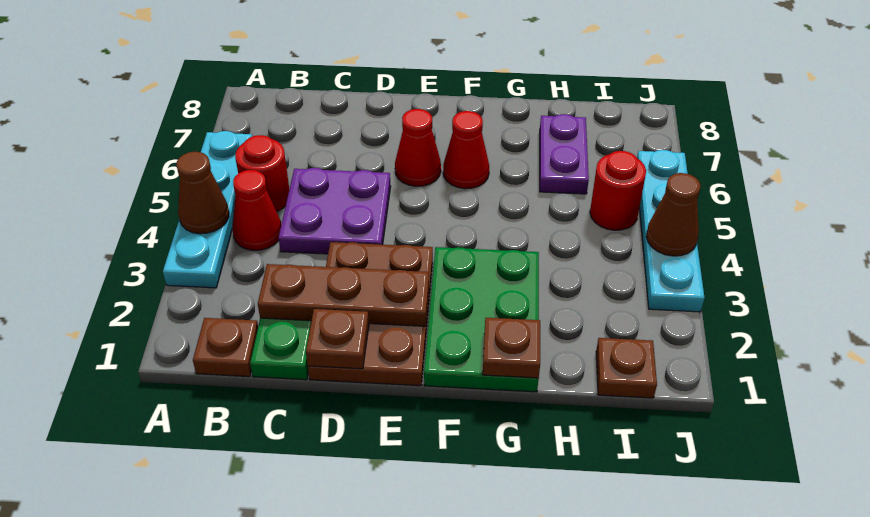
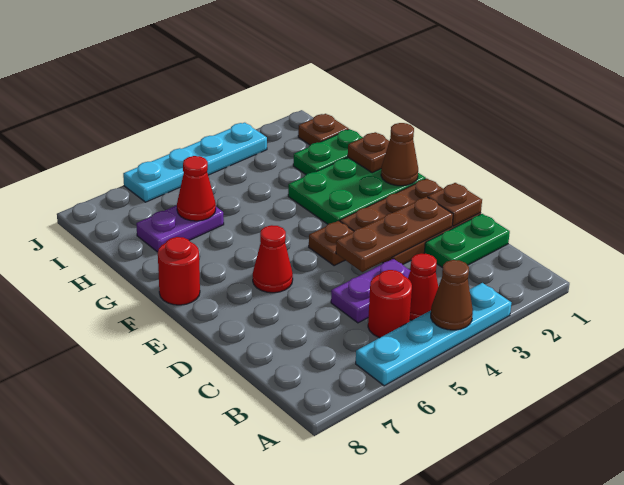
brown plate B1 level 1 -> brown plate E4 level 1
brown plate C2:E2 level 2 -> brown plate D2:D4 level 2
purple plate C4:D5 level 1 -> purple plate C4:C5 level 1
red cone F6 level 1 -> red cone H6 level 2
none -> green plate H1:H2 level 1
red round brick I5 level 1 -> red round brick F8 level 1
brown cone J4 level 2 -> brown cone F1 level 2

